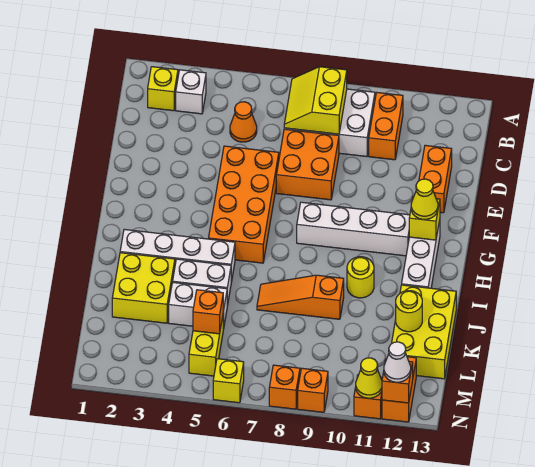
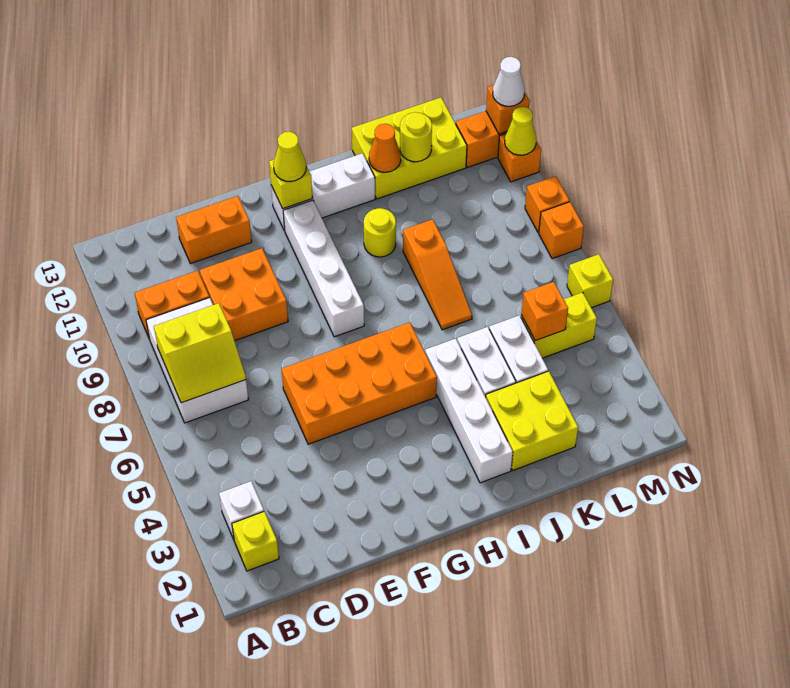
orange cone C5 level 1 -> orange cone J12 level 2
orange brick D7:E8 level 1 -> orange brick D9:E10 level 1

